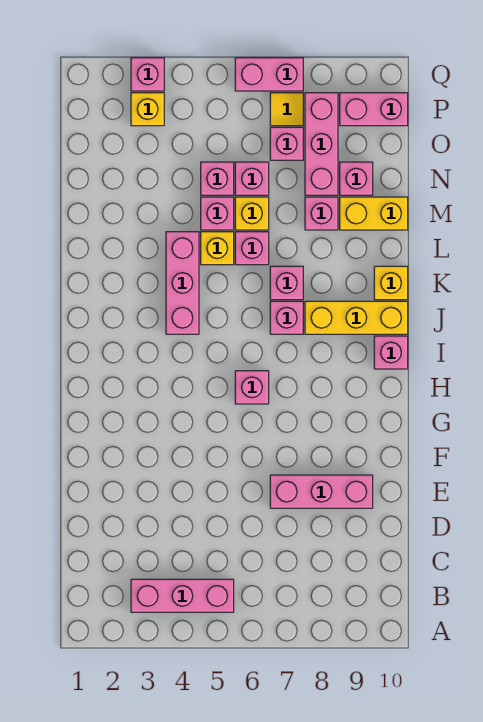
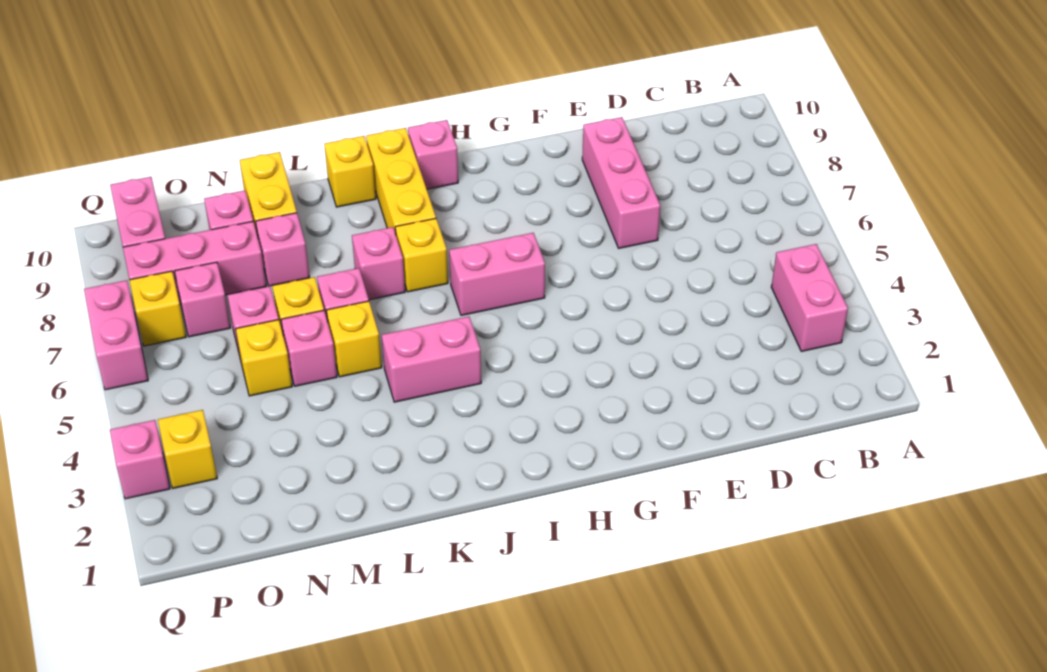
pink brick B3:B5 level 1 -> pink brick B3:B4 level 1
pink brick H6 level 1 -> pink brick H6:I6 level 1
pink brick J4:L4 level 1 -> pink brick J4:K4 level 1
pink brick J7 level 1 -> yellow brick J7 level 1
pink brick N5 level 1 -> yellow brick N5 level 1
yellow tile P7 level 1 -> yellow brick P7 level 1

